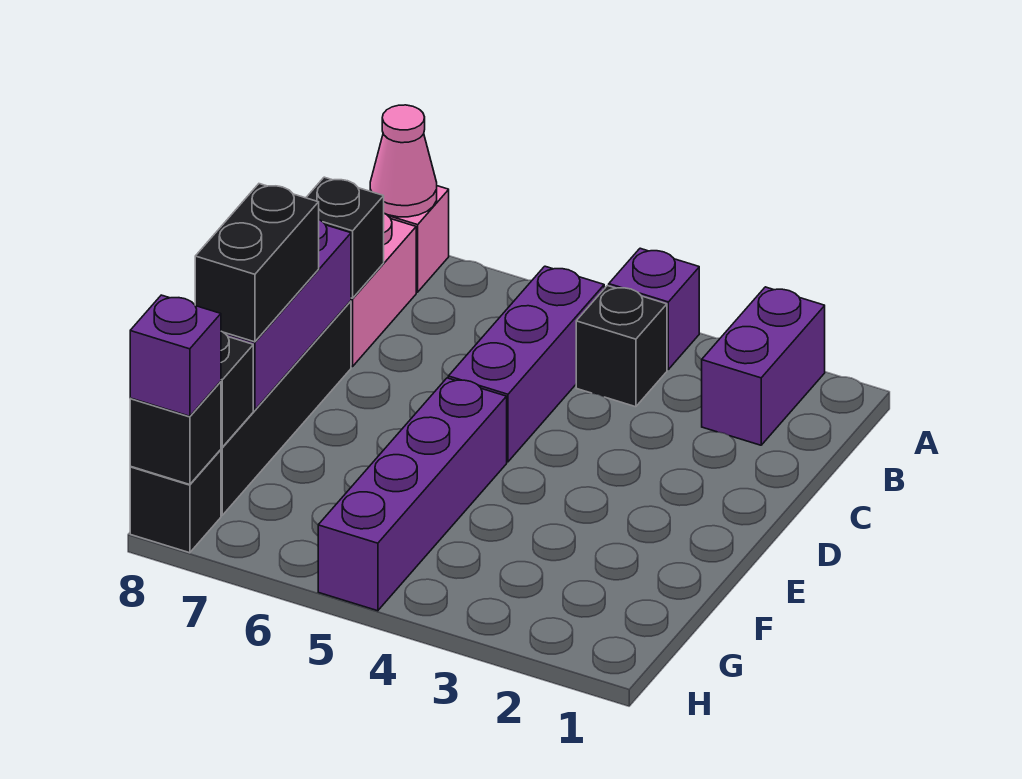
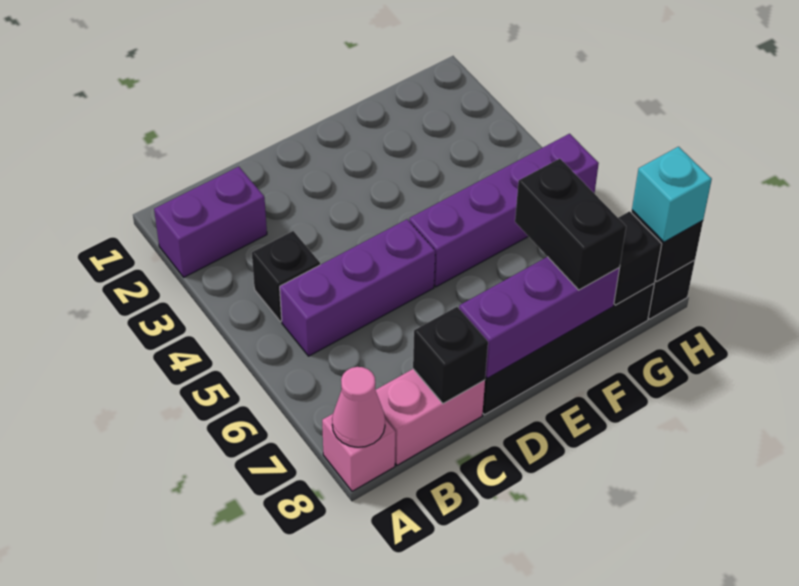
purple brick A4 level 1 -> none
black brick E8:F8 level 3 -> black brick F7:F8 level 3
purple brick H8 level 3 -> cyan brick H8 level 3

